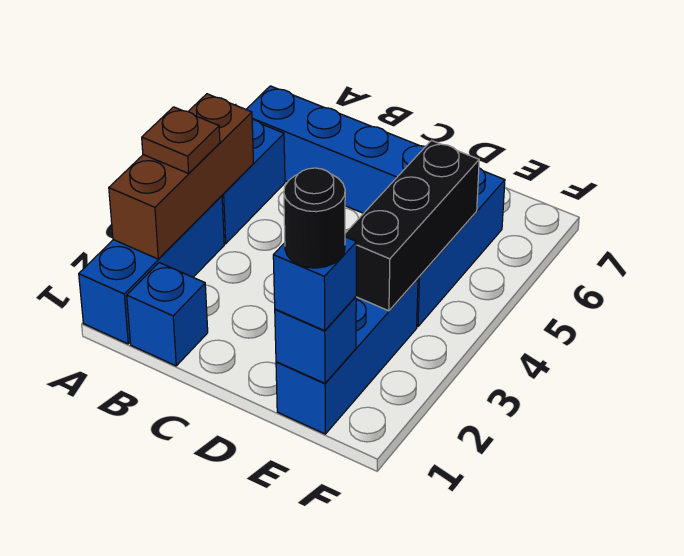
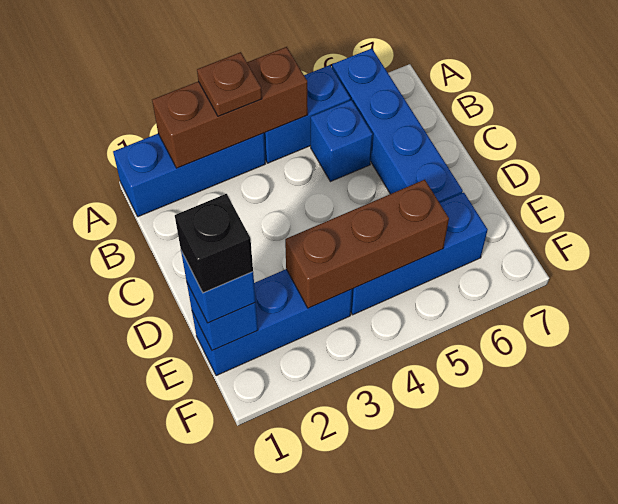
blue brick B1 level 1 -> blue brick B5 level 1
black round brick E1 level 4 -> black brick E1 level 4
black brick E3:E5 level 2 -> brown brick E3:E5 level 2

